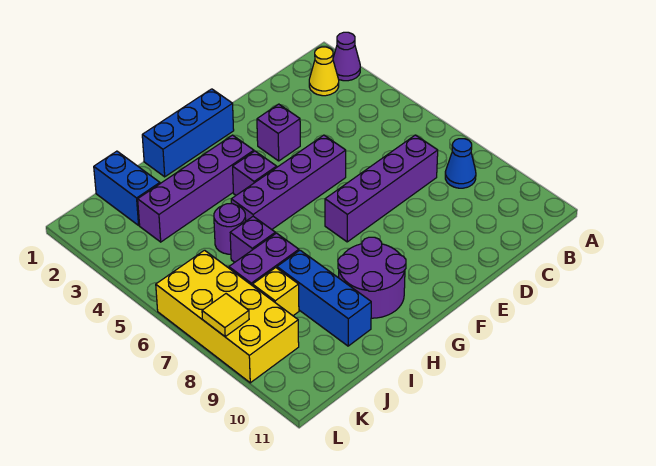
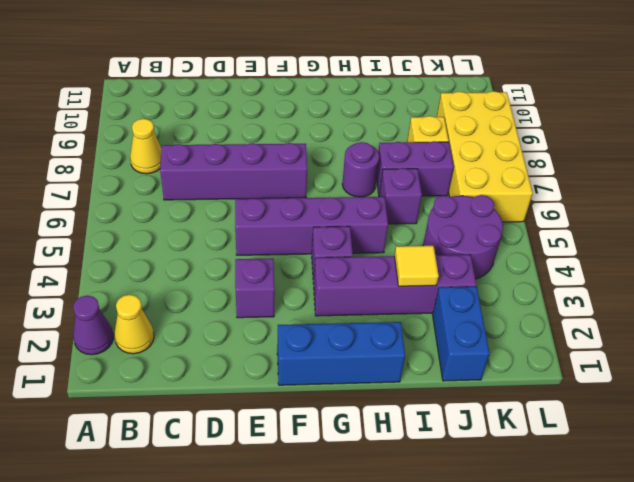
blue cone B8 level 1 -> yellow cone B8 level 1
purple round brick G9:H10 level 1 -> purple round brick J4:K5 level 1
purple round brick I5 level 1 -> purple round brick H7 level 1
blue brick I8:I10 level 1 -> none
yellow tile L8 level 2 -> yellow tile I3 level 2

